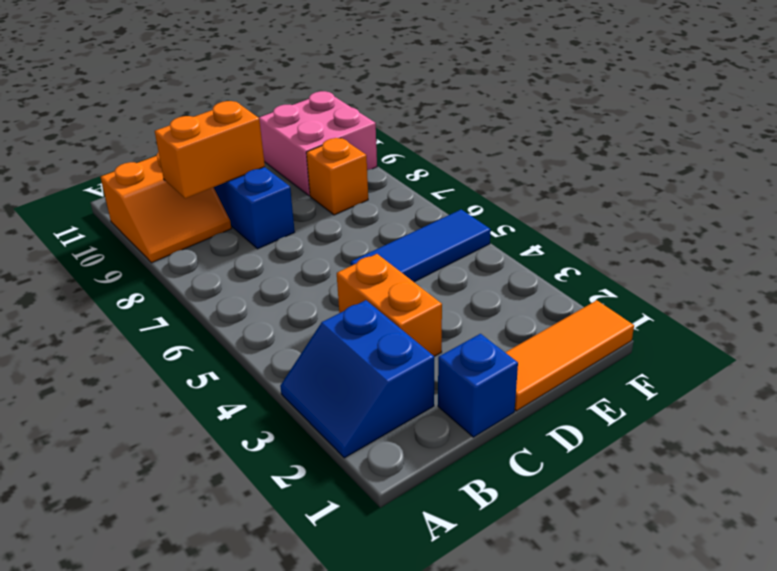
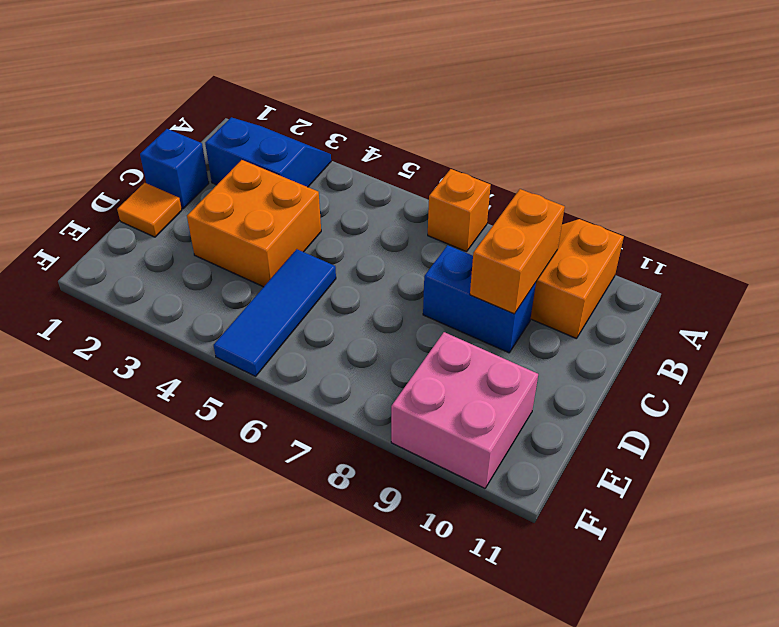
orange brick C3:C4 level 1 -> orange brick C3:D4 level 1
orange tile D1:F1 level 1 -> orange tile D1 level 1
orange brick E8 level 1 -> orange brick A7 level 1

